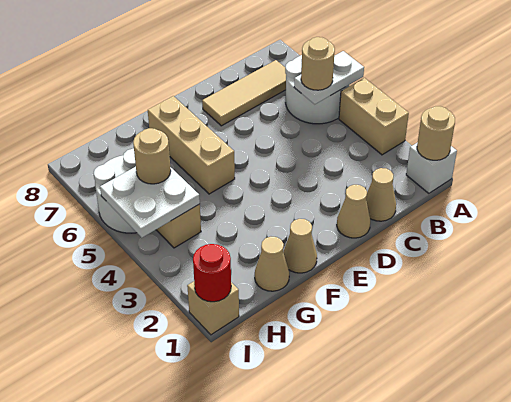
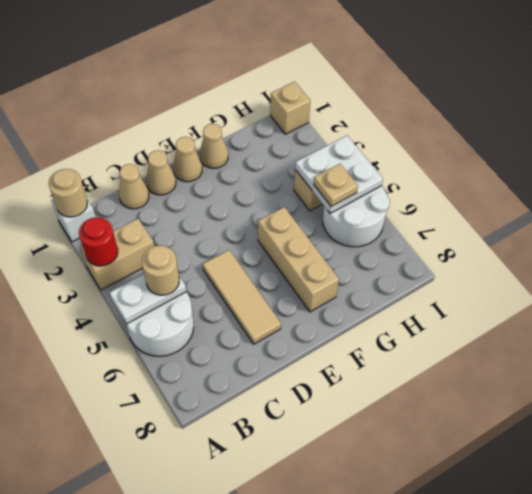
tan brick A3:A4 level 1 -> tan brick A3:B3 level 1
tan tile B7:D7 level 1 -> tan tile D5:D7 level 1
tan cone G1 level 1 -> tan cone E1 level 1
tan round brick H5 level 3 -> tan plate H5 level 3
red round brick I1 level 2 -> red round brick A3 level 2

